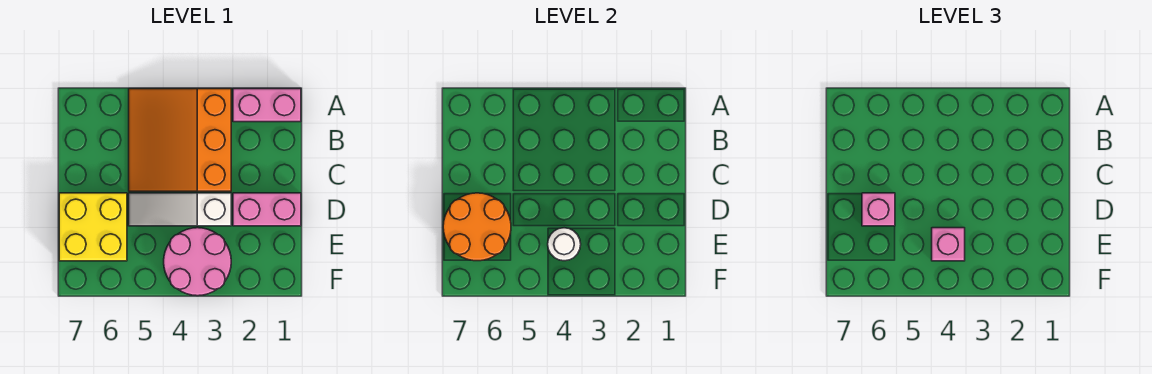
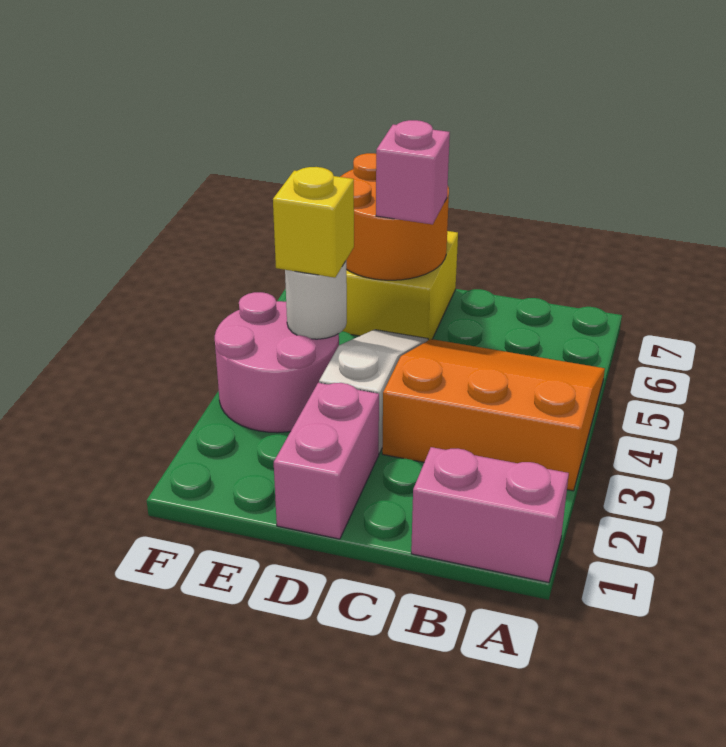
pink brick A1:A2 level 1 -> pink brick A1:B1 level 1
pink brick E4 level 3 -> yellow brick E4 level 3

